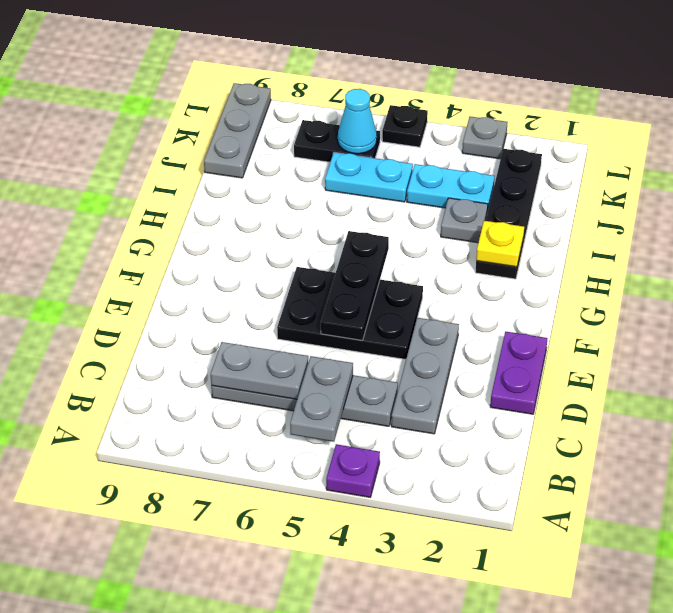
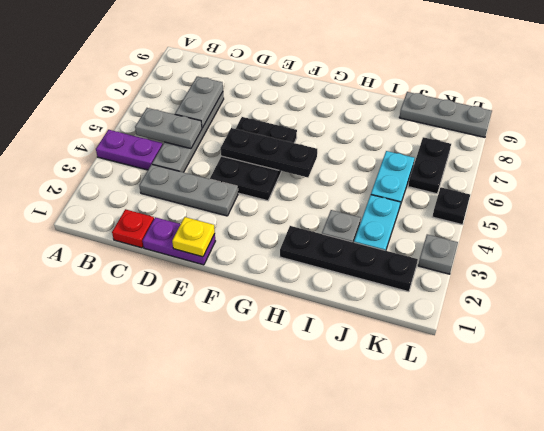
purple plate A4 level 1 -> purple plate A4:B4 level 1
none -> red plate C1 level 1
yellow plate H2 level 2 -> yellow plate E1 level 2
cyan cone K6 level 2 -> none

